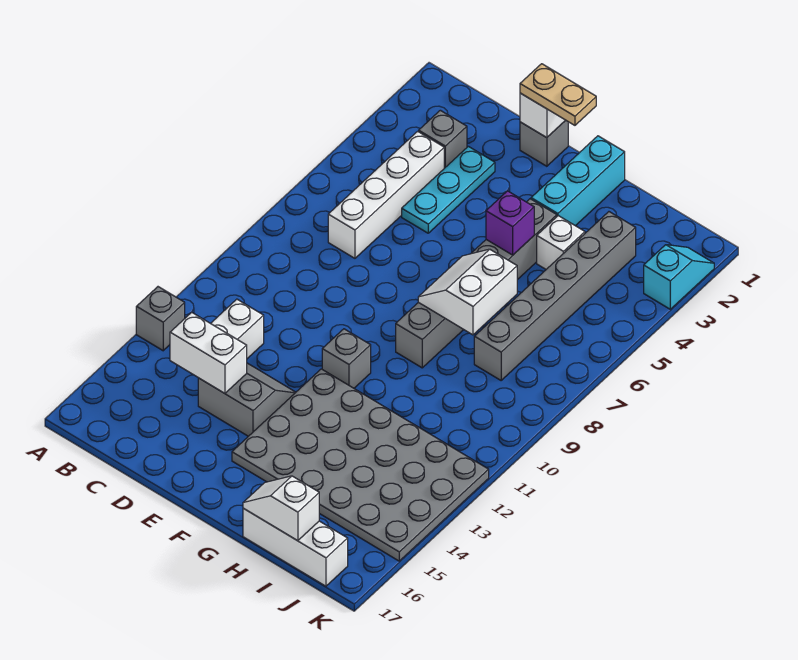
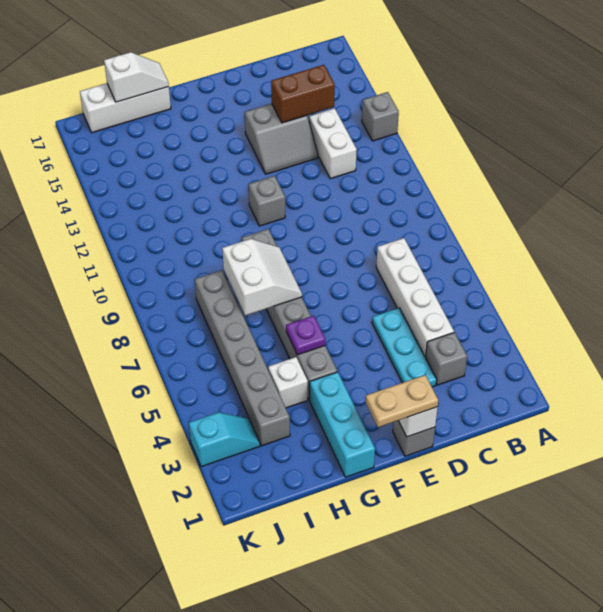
white brick C14:D14 level 2 -> brown brick C14:D14 level 2
grey plate F12:K15 level 1 -> none
purple brick G5 level 2 -> purple plate G5 level 2
cyan slope K2:K3 level 1 top 3 -> cyan slope J3:K3 level 1 top K

